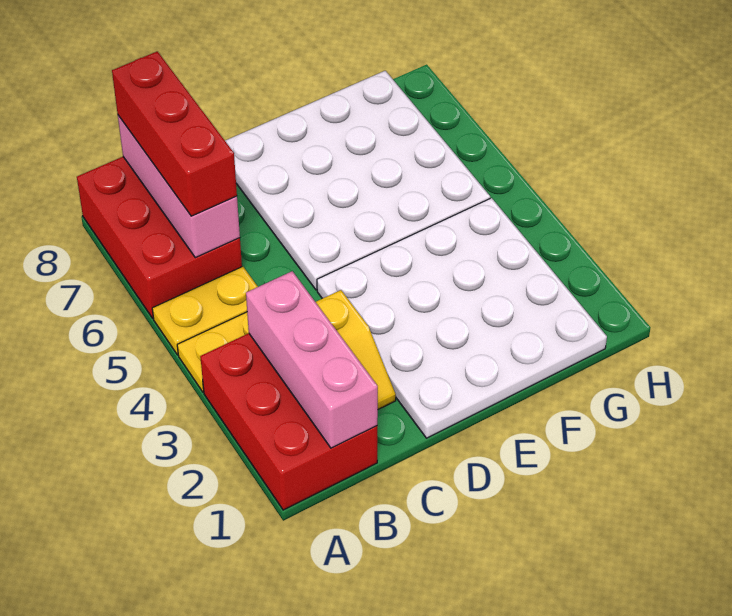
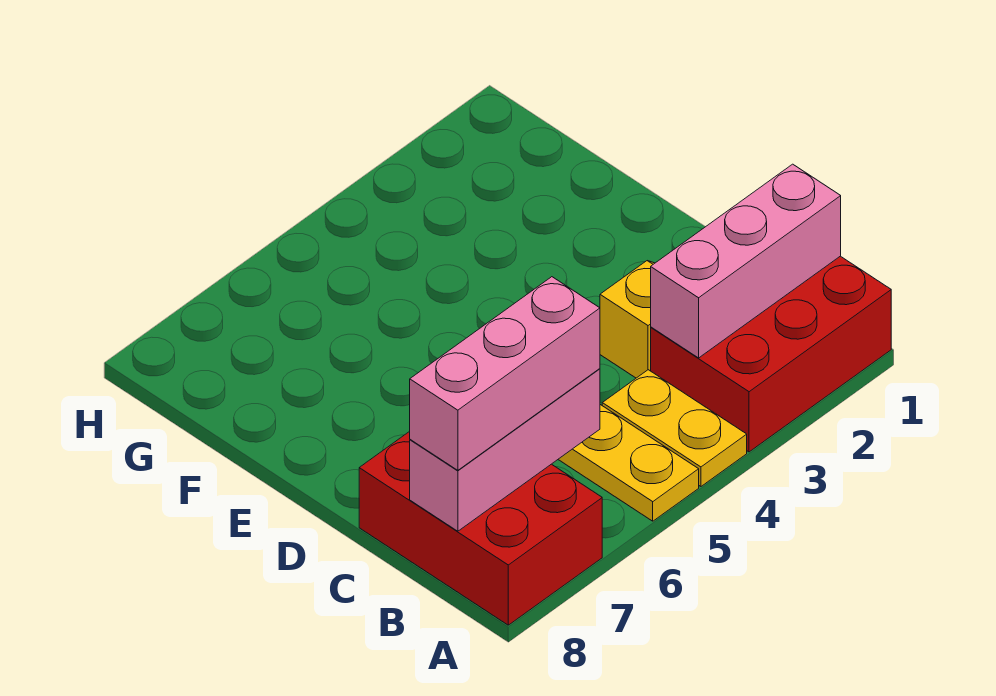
red brick A6:B8 level 1 -> red brick A7:C8 level 1
red brick B6:B8 level 3 -> pink brick B6:B8 level 3
white plate D1:G4 level 1 -> none
white plate D5:G8 level 1 -> none

